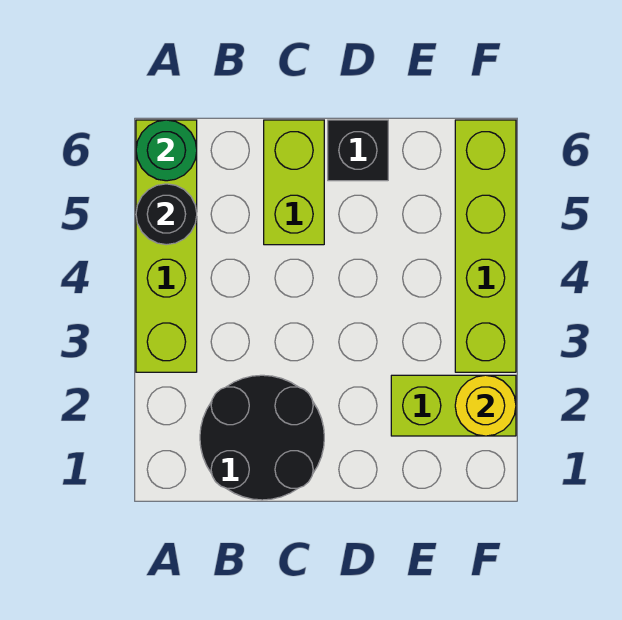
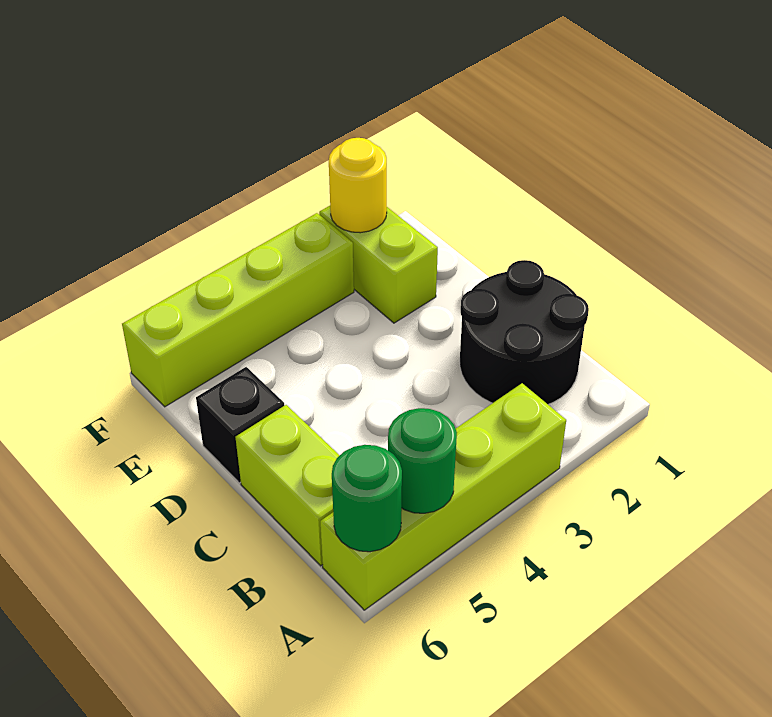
black round brick A5 level 2 -> green round brick A5 level 2
lime brick C5:C6 level 1 -> lime brick B6:C6 level 1

